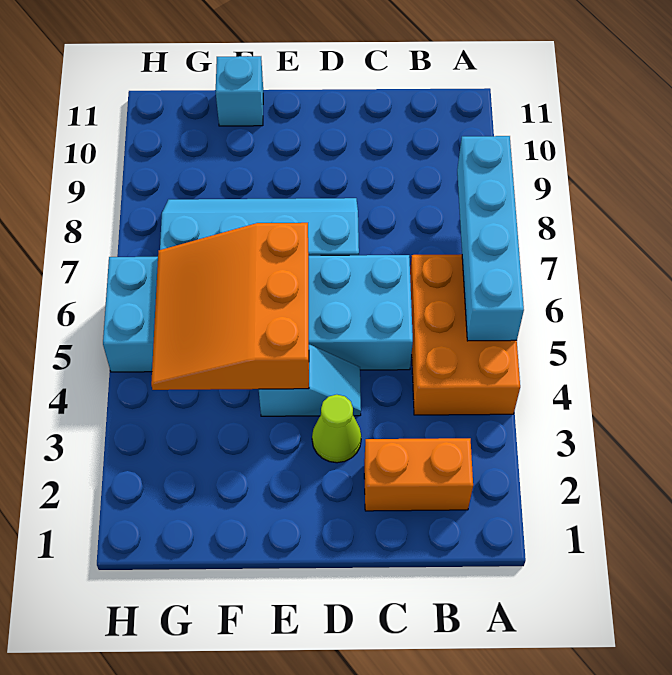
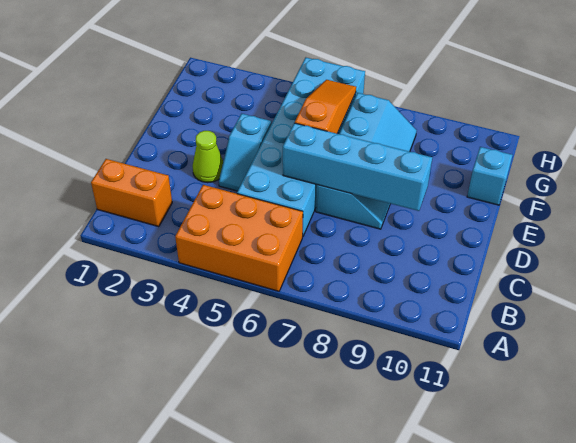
cyan brick A5:A8 level 2 -> cyan brick D6:D9 level 2
orange brick B2:C2 level 1 -> orange brick B1:B2 level 1
orange slope E4:G6 level 2 top E -> orange slope E6:G6 level 2 top E

